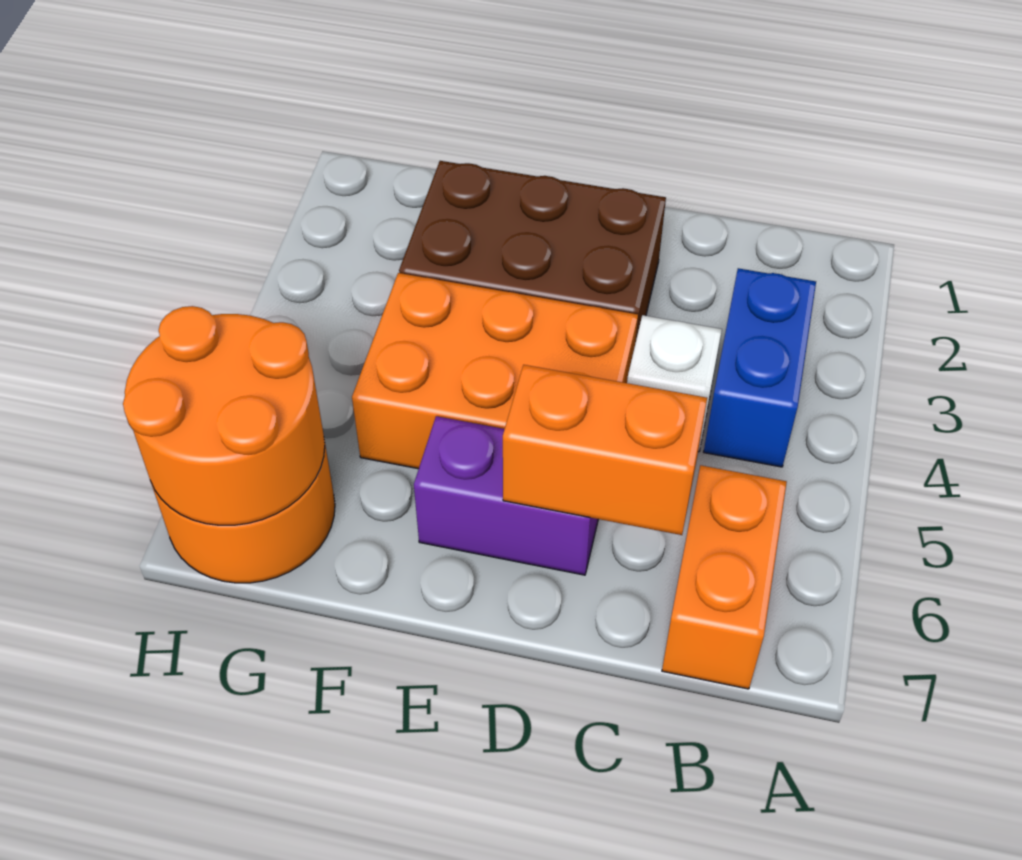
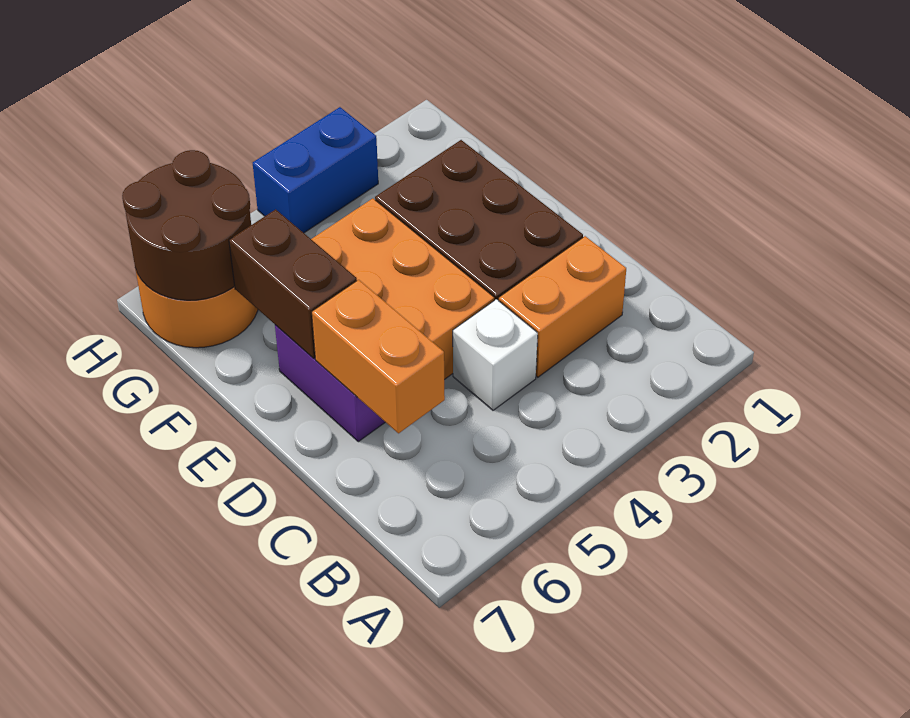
blue brick B3:B4 level 1 -> blue brick H3:H4 level 1
orange brick B6:B7 level 1 -> orange brick C2:C3 level 1
none -> brown brick E6:F6 level 2
orange round brick G6:H7 level 2 -> brown round brick G6:H7 level 2

